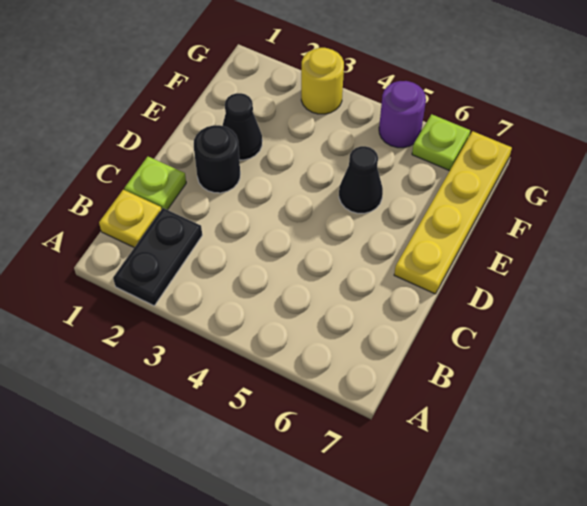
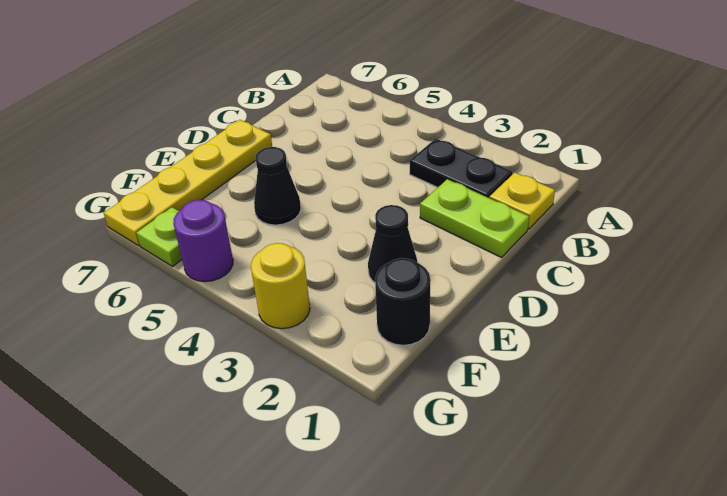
black plate A2:B2 level 1 -> black plate B2:B3 level 1
lime plate C1 level 1 -> lime plate C1:C2 level 1
black round brick D2 level 1 -> black round brick F1 level 1

